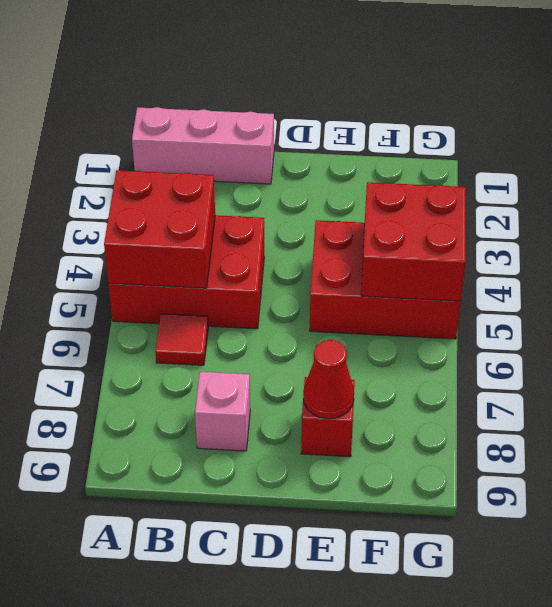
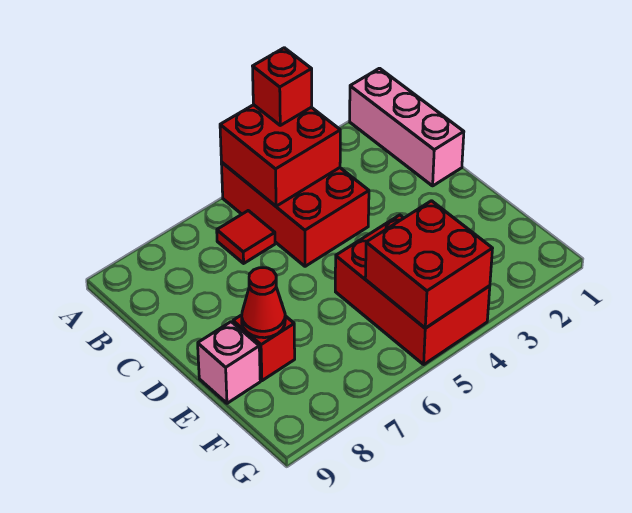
none -> red brick A4 level 3
pink brick C8 level 1 -> pink brick E9 level 1

